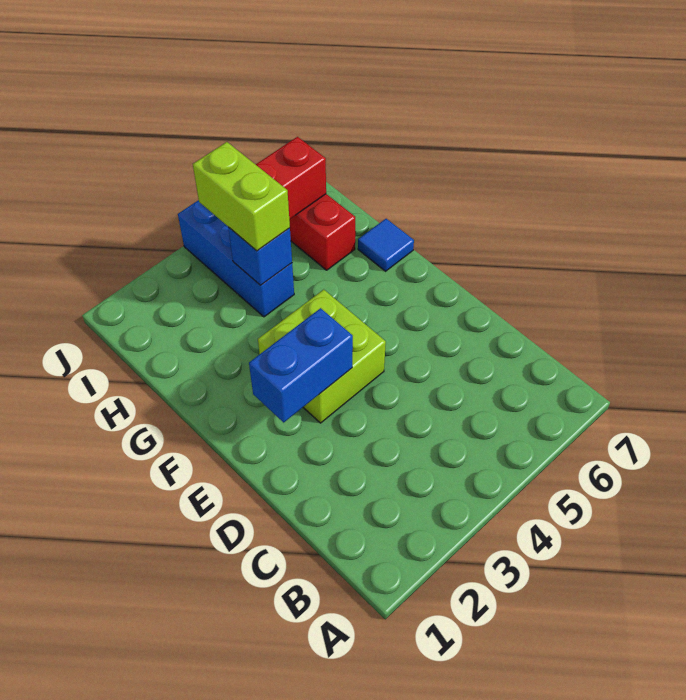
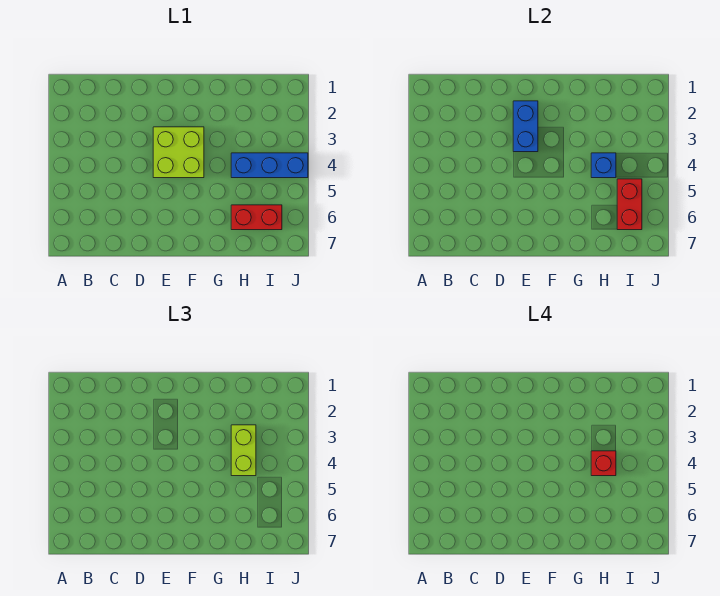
blue tile G7 level 1 -> none
lime brick H4:I4 level 3 -> lime brick H3:H4 level 3
none -> red brick H4 level 4

